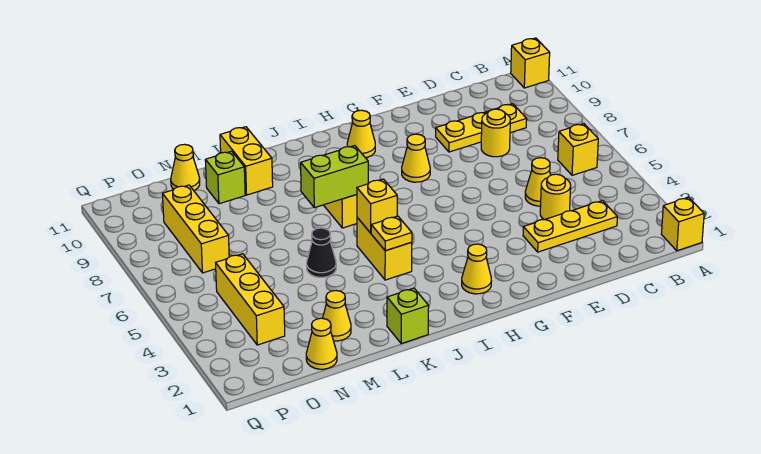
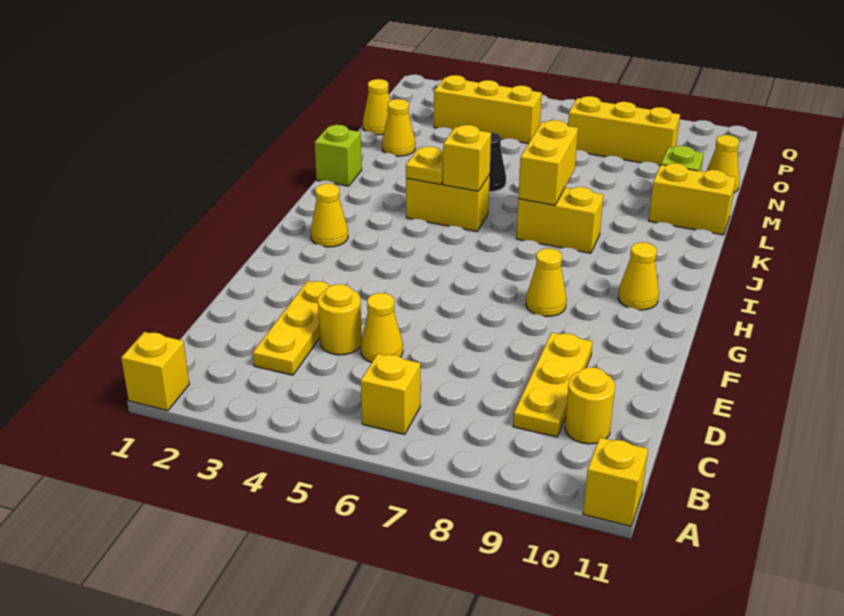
yellow round brick D8 level 1 -> yellow round brick C10 level 1
lime brick J7:K7 level 2 -> yellow brick J7:K7 level 2

